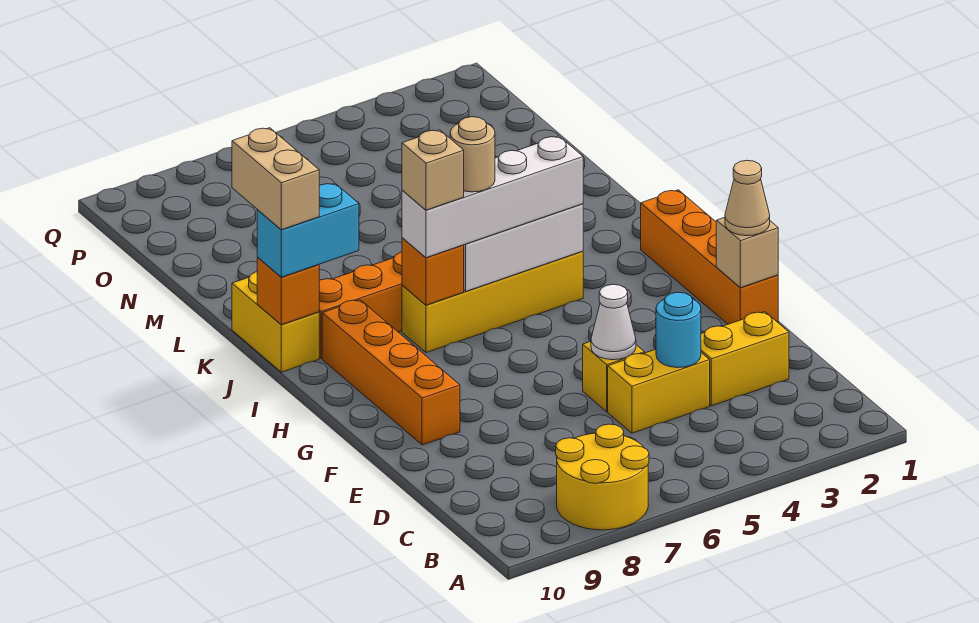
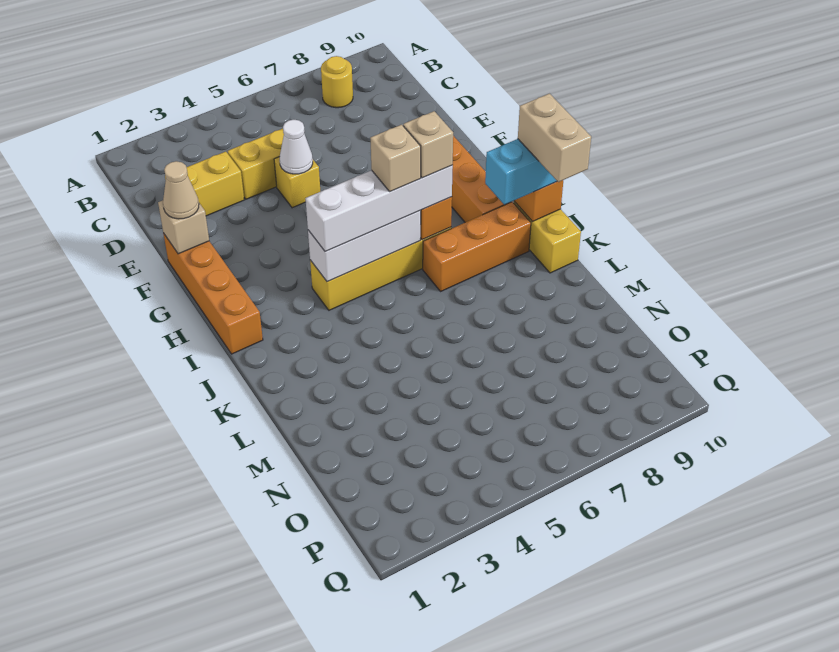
yellow round brick A7:B8 level 1 -> yellow round brick B8 level 1
cyan round brick D4 level 2 -> none
tan round brick I6 level 4 -> tan brick I6 level 4

